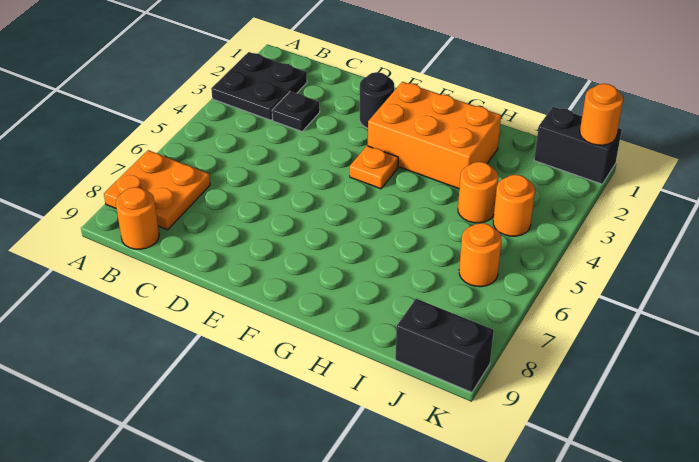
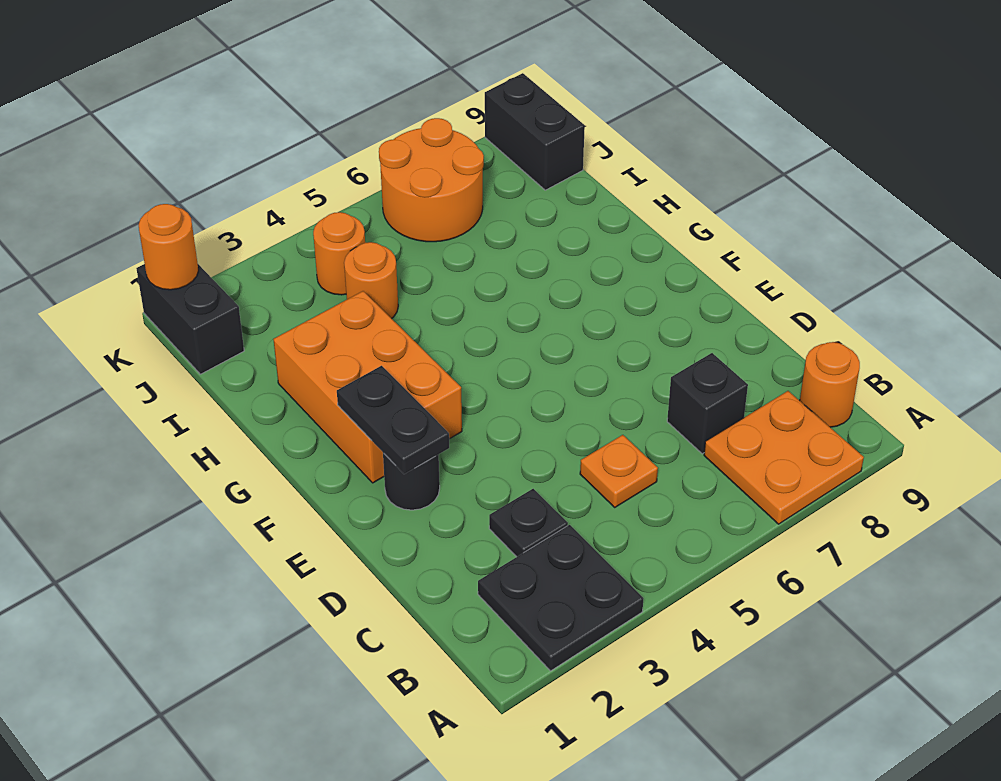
none -> black brick C7 level 1
none -> black plate E2:F2 level 2
orange plate F4 level 1 -> orange plate C5 level 1
orange round brick J6 level 1 -> orange round brick J6:K7 level 1

